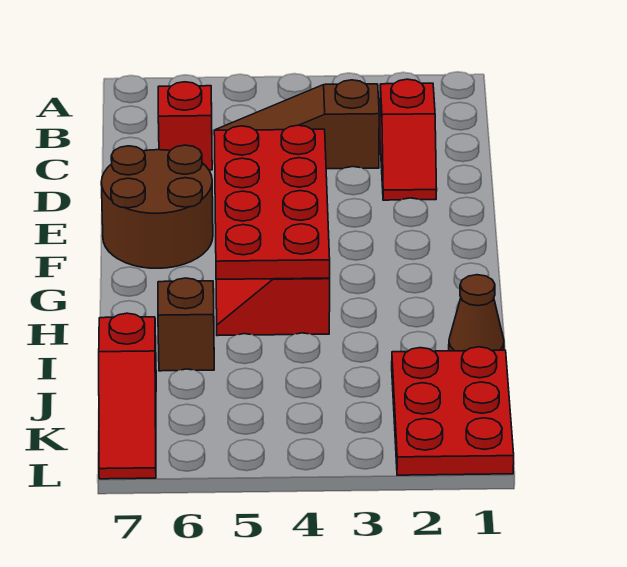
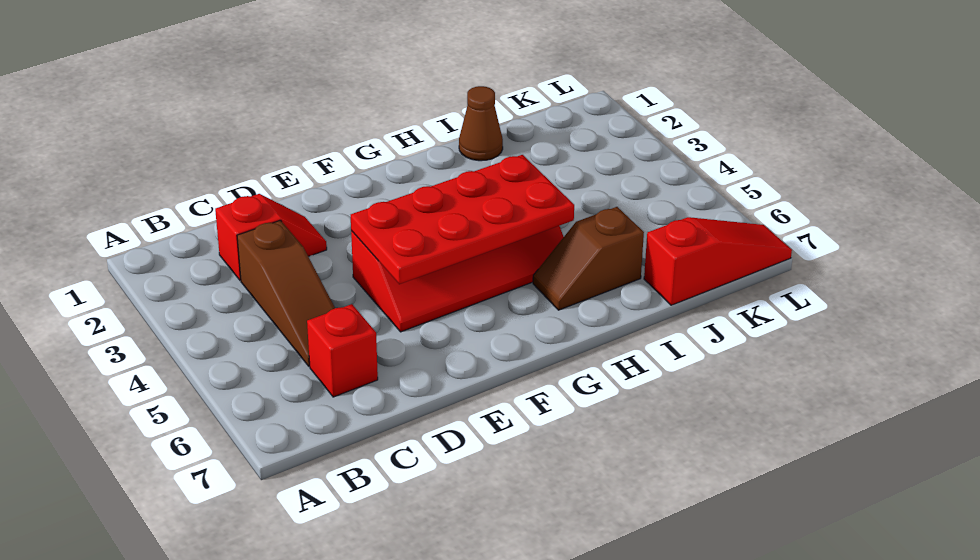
brown round brick E6:F7 level 1 -> none
red plate J1:L2 level 1 -> none

